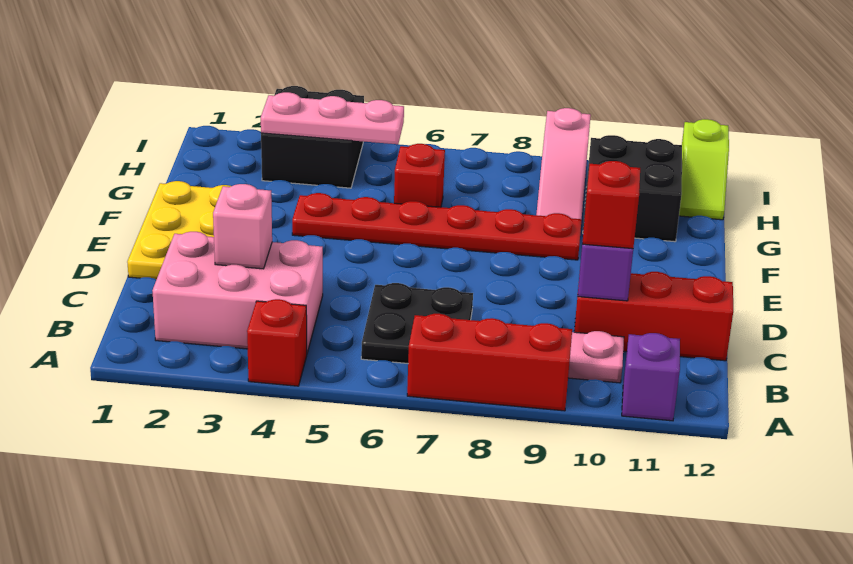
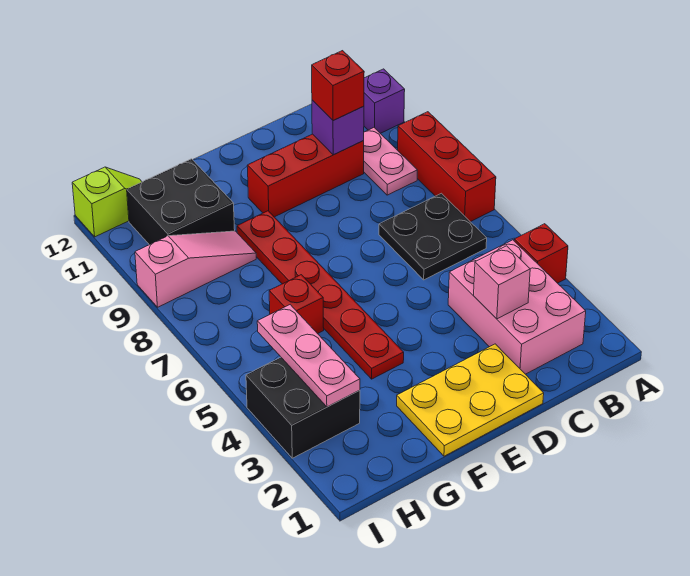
red brick C10:C12 level 1 -> red brick C10:E10 level 1

